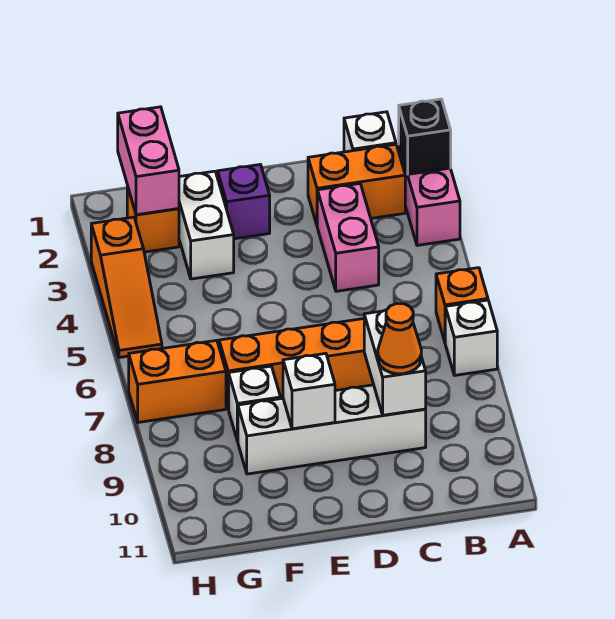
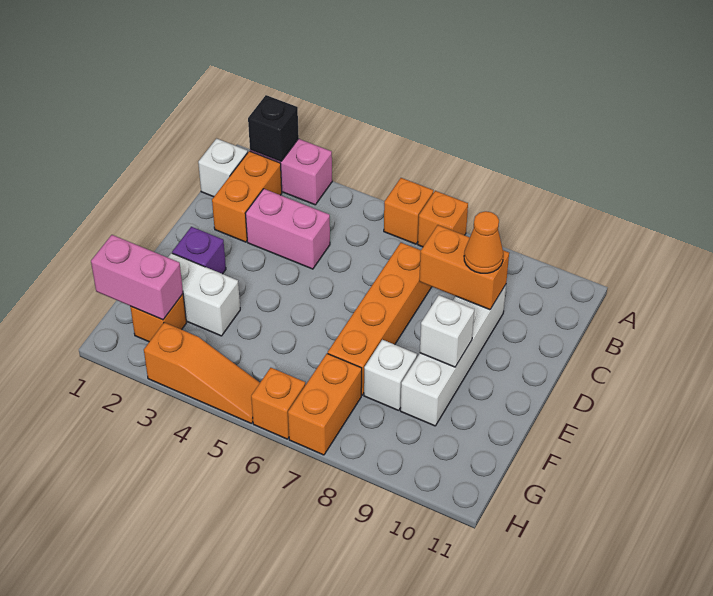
white brick A7 level 1 -> orange brick A7 level 1
white brick C8:C9 level 2 -> orange brick C8:C9 level 2
none -> orange brick H6 level 1

